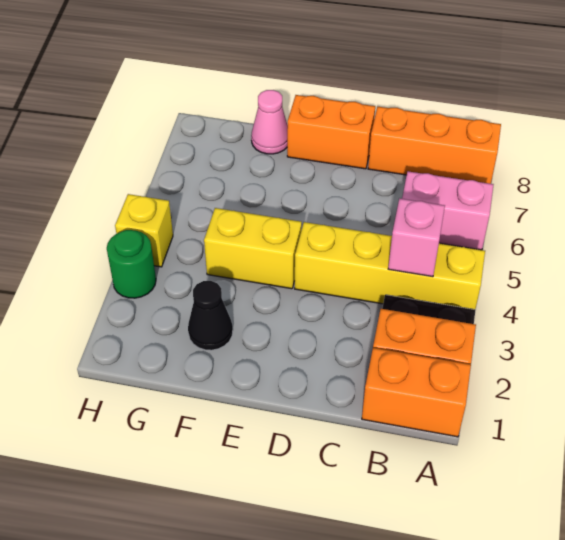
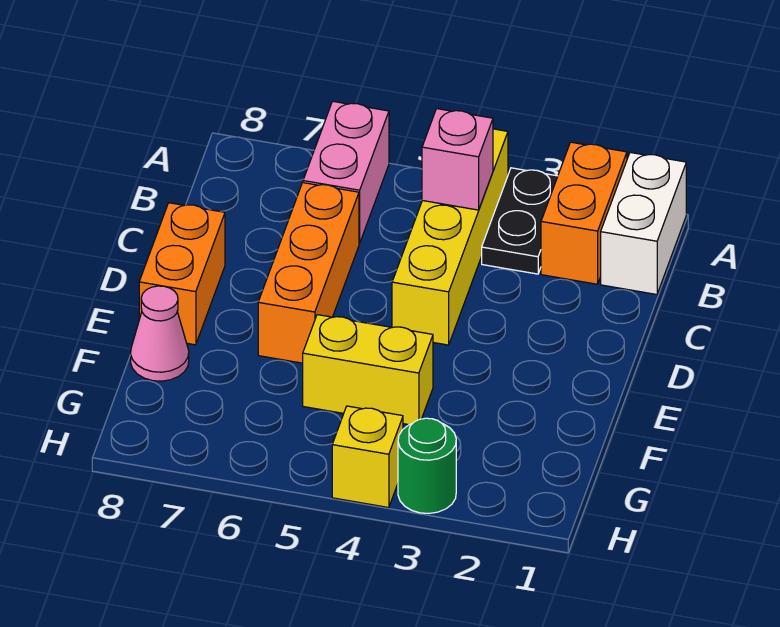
orange brick A1:B1 level 1 -> white brick A1:B1 level 1
orange brick A8:C8 level 1 -> orange brick C6:E6 level 1
yellow brick E4:F4 level 1 -> yellow brick F4:F5 level 1
black cone F2 level 1 -> none

